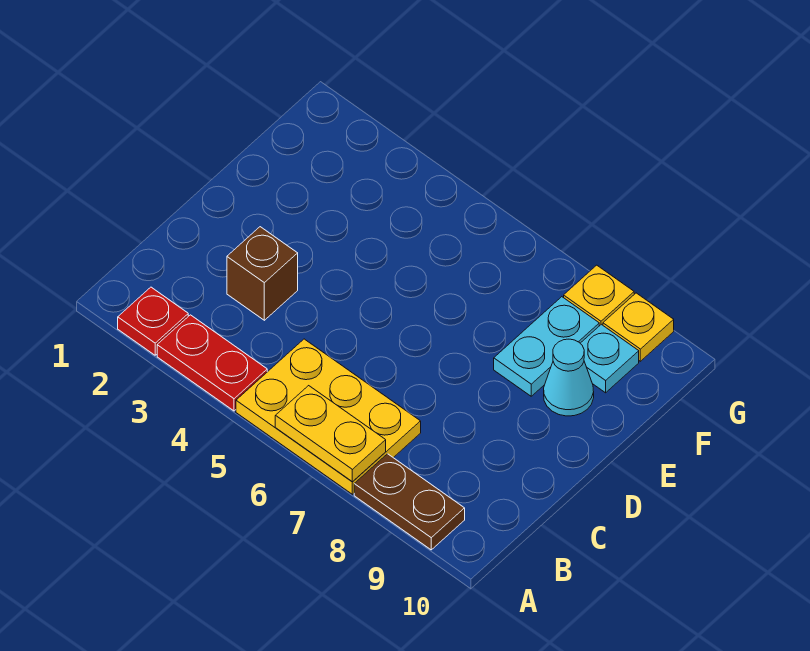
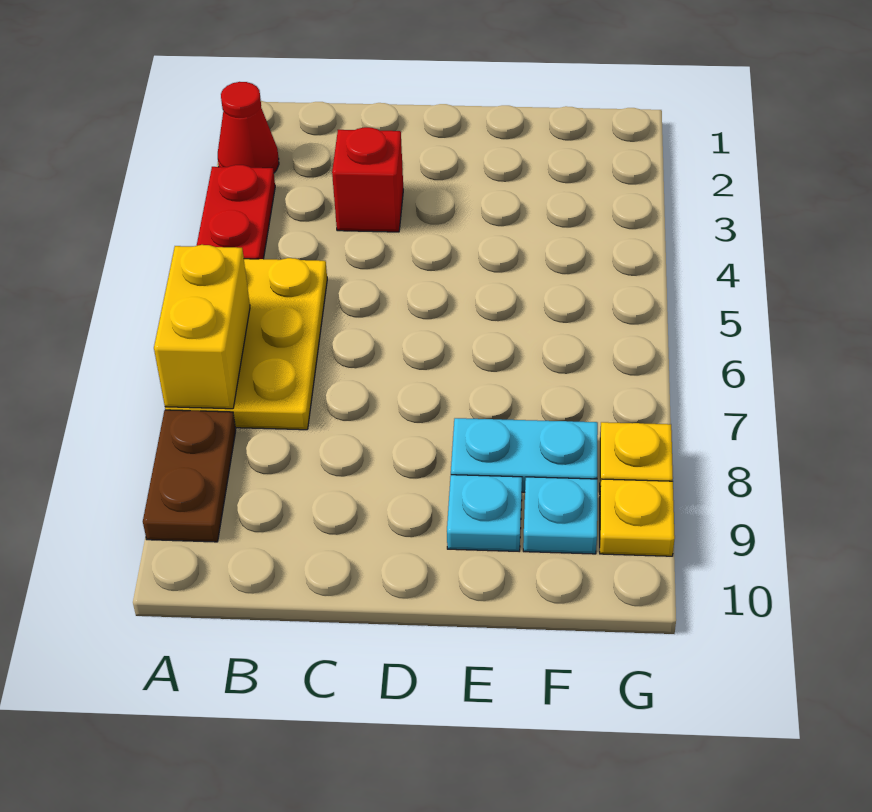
red plate A2 level 1 -> red cone A2 level 1
yellow plate A6:A7 level 2 -> yellow brick A6:A7 level 2
brown brick C3 level 1 -> red brick C3 level 1
cyan cone E9 level 1 -> cyan plate E9 level 1

